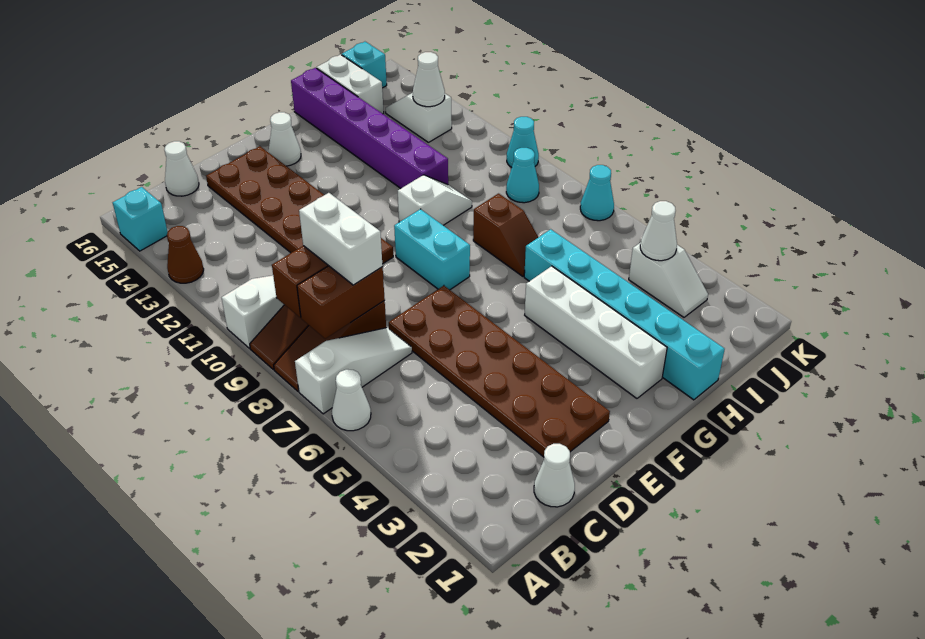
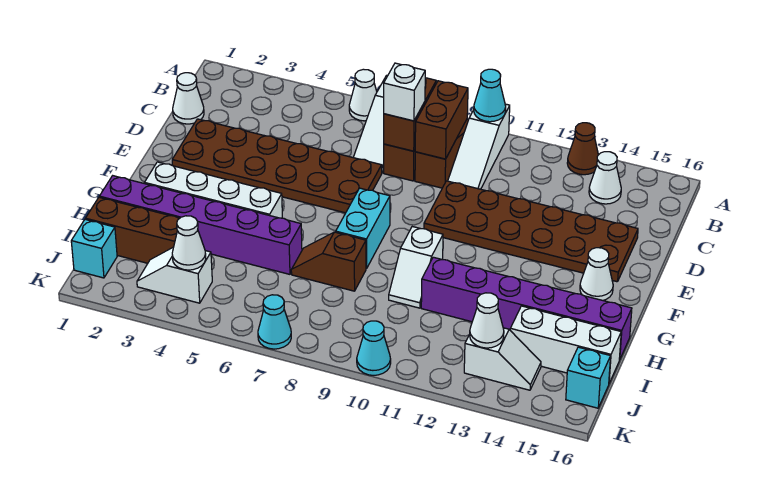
cyan brick A15 level 1 -> cyan brick J1 level 1
white brick C8:C9 level 3 -> white brick C8 level 3
white cone C16 level 1 -> white cone B14 level 1
cyan brick F8:F9 level 1 -> cyan brick F8:G8 level 1
cyan brick H1:H6 level 1 -> purple brick H1:H6 level 1
none -> brown brick I1:I3 level 1
white brick I15:I16 level 1 -> white brick I14:I16 level 1
cyan cone J9 level 1 -> cyan cone A10 level 2

